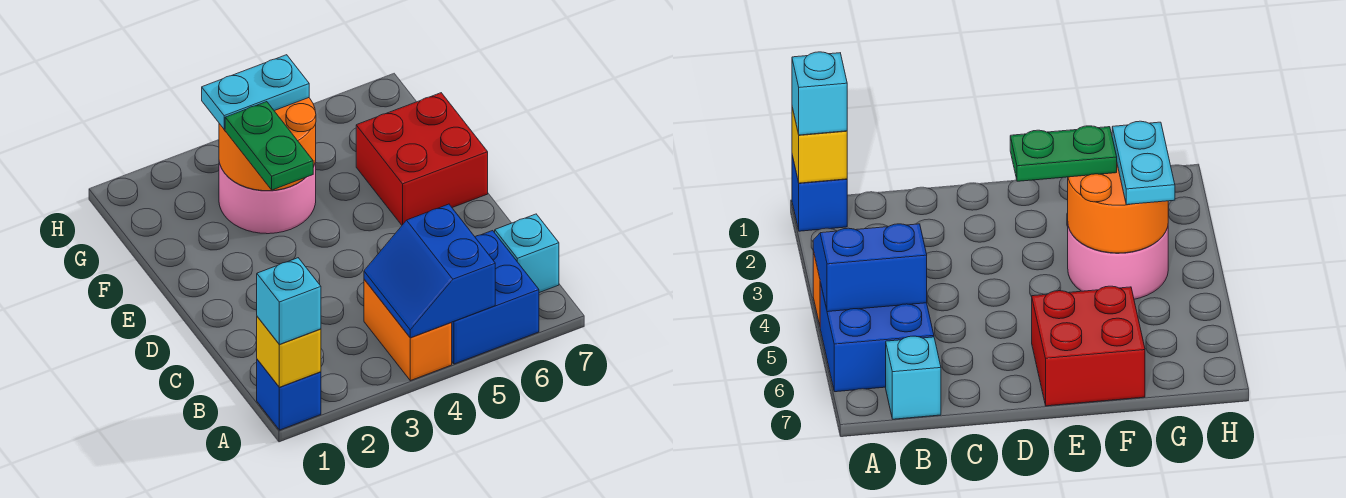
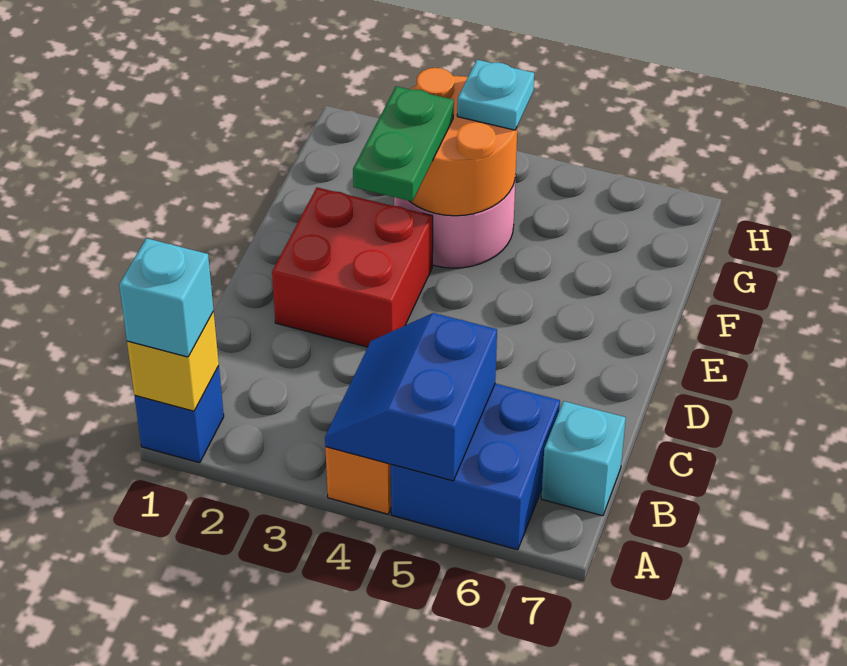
red brick E6:F7 level 1 -> red brick D2:E3 level 1
cyan plate G3:G4 level 3 -> cyan plate G4 level 3

